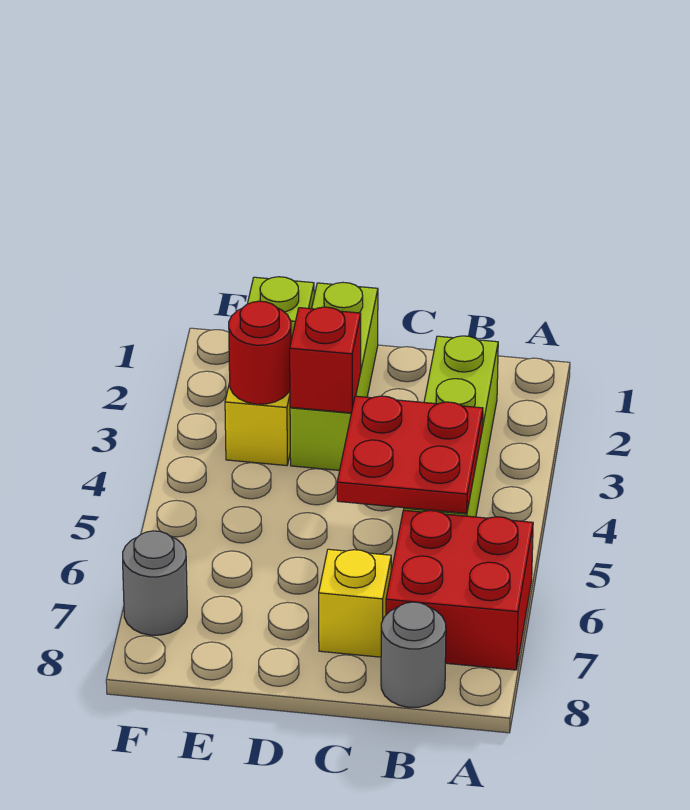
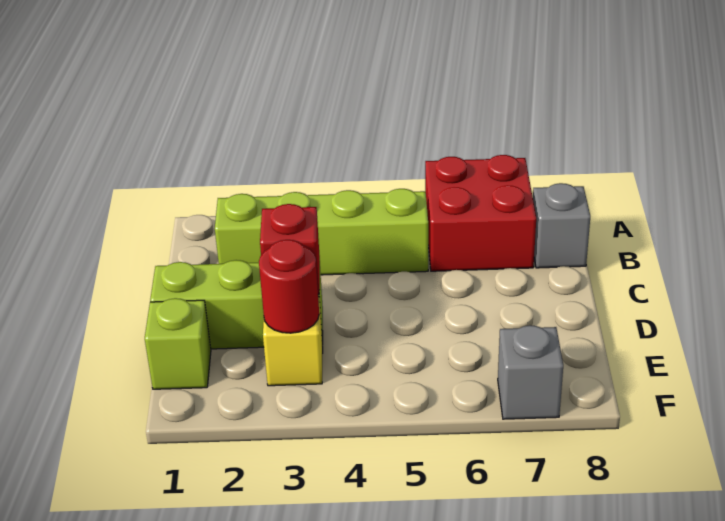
red plate B4:C5 level 2 -> none
grey round brick B8 level 1 -> grey brick B8 level 1
yellow brick C7 level 1 -> none
grey round brick F7 level 1 -> grey brick F7 level 1

